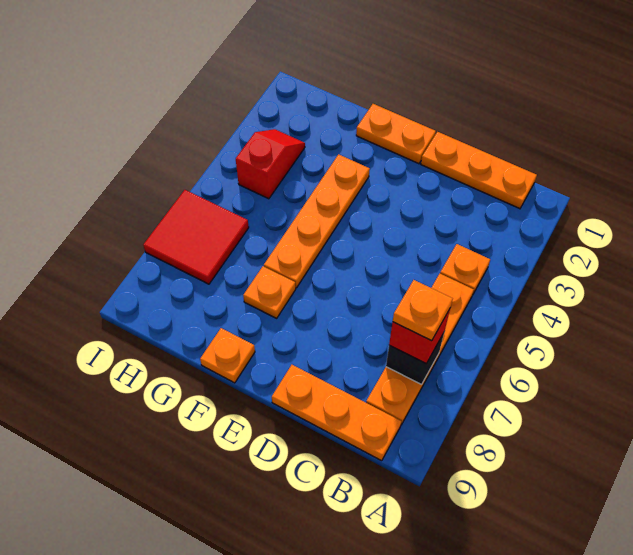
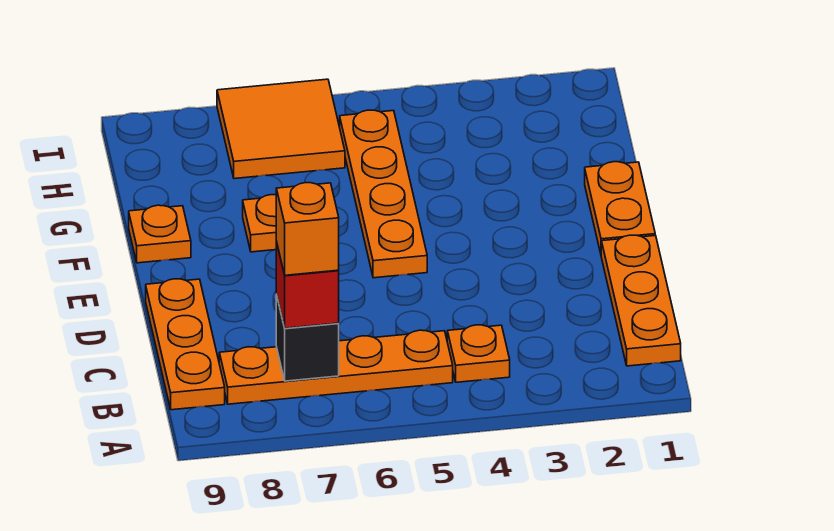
orange plate B7 level 4 -> orange brick B7 level 4
orange plate F3:F6 level 1 -> orange plate E5:H5 level 1
red slope H3:H4 level 1 top 4 -> none
red tile H6:I7 level 1 -> orange tile H6:I7 level 1

